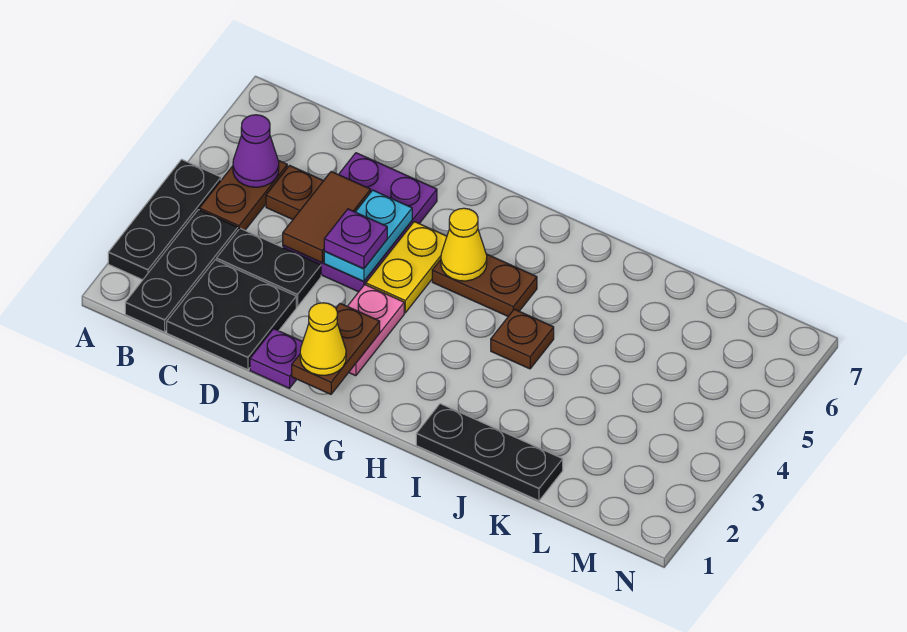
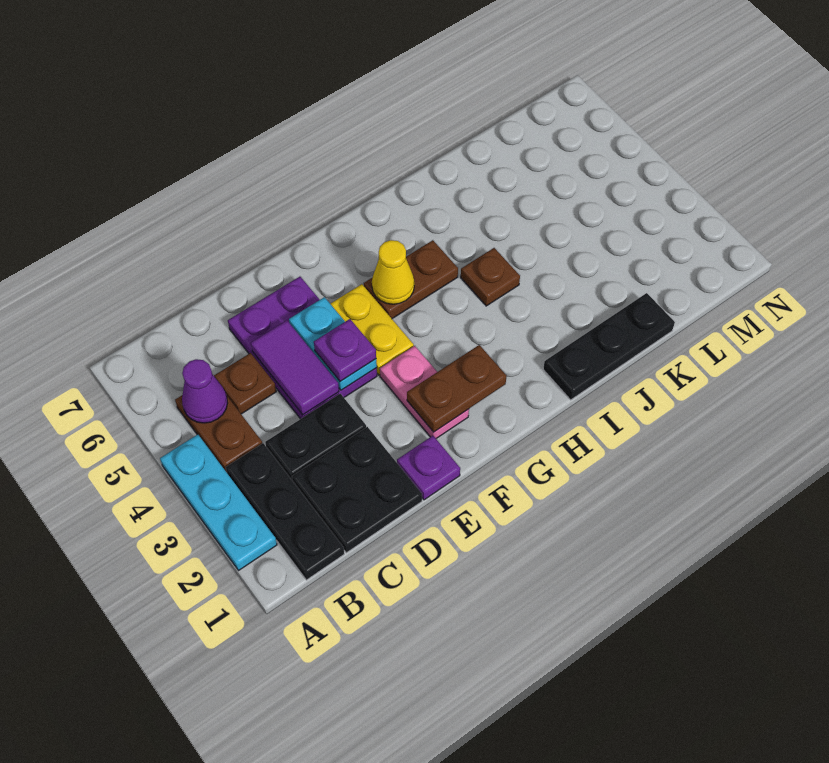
black plate A2:A4 level 1 -> cyan plate A2:A4 level 1
brown tile D4:D5 level 2 -> purple tile D4:D5 level 2
brown plate F1:F2 level 2 -> brown plate F2:G2 level 2
yellow cone F1 level 3 -> none

